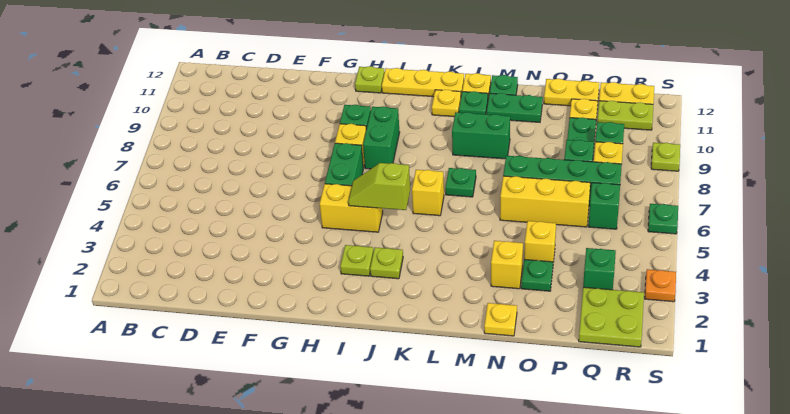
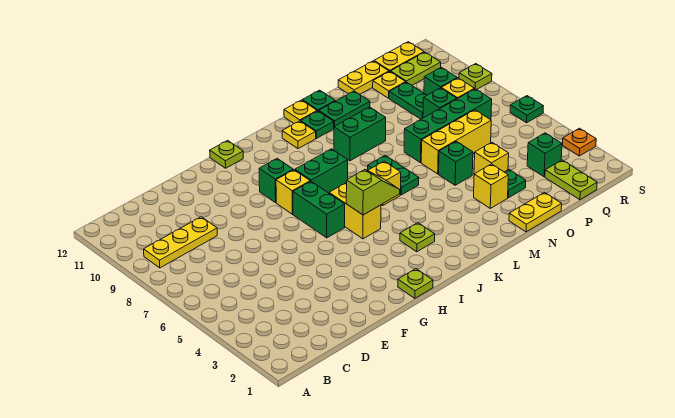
yellow brick H5:I5 level 1 -> yellow brick I5:I6 level 1
lime plate I3 level 1 -> lime plate H1 level 1
lime slope I5:J5 level 2 top J -> lime slope I5:J5 level 2 top I
green brick I8:I9 level 1 -> green brick I8:J8 level 1
yellow plate I12:K12 level 1 -> yellow plate B9:D9 level 1
green plate L7 level 1 -> green plate L6:L7 level 1
yellow plate N1 level 1 -> yellow plate N1:O1 level 1
lime plate Q1:R2 level 1 -> lime plate Q1:Q2 level 1
green brick Q6 level 1 -> green brick N5 level 1

